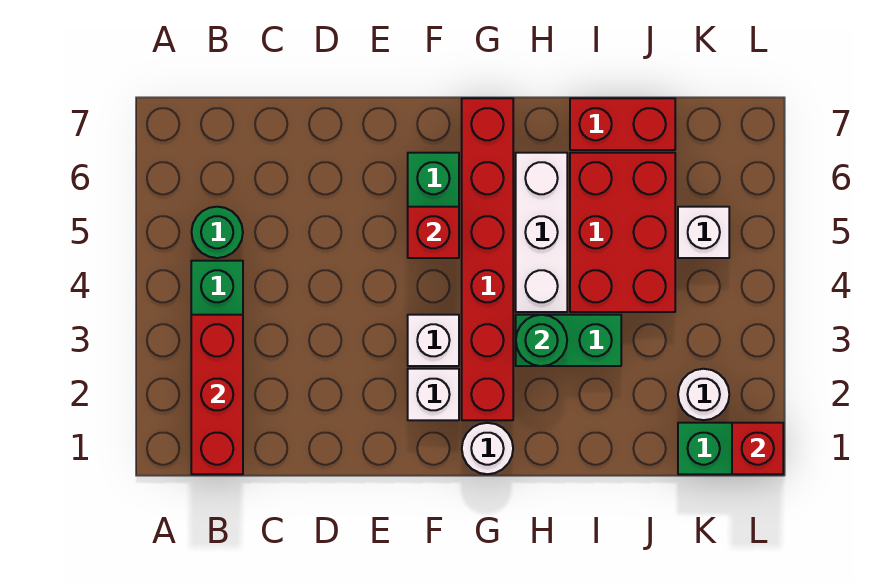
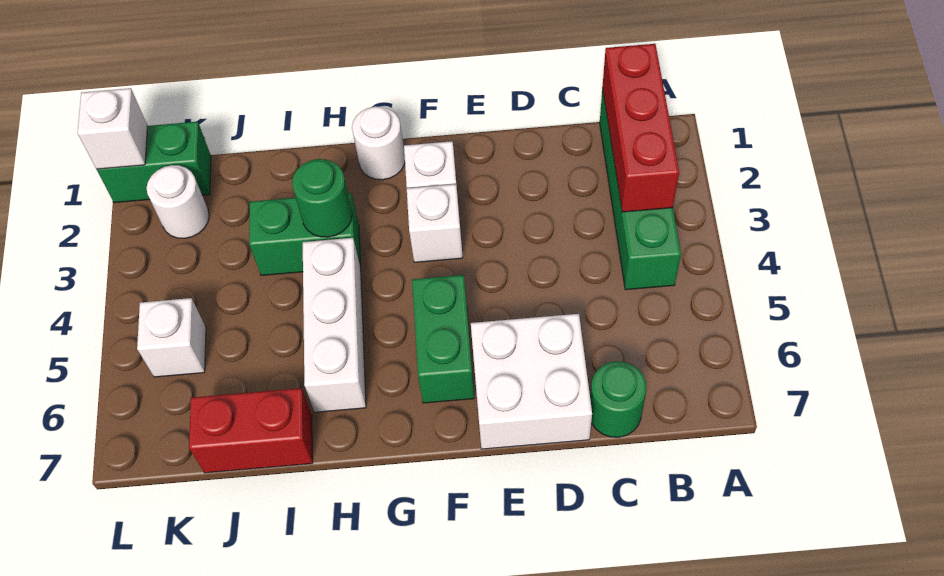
green round brick B5 level 1 -> green round brick C7 level 1
none -> white brick D6:E7 level 1
red brick F5 level 2 -> none
red brick G2:G7 level 1 -> none
red brick I4:J6 level 1 -> none
red brick L1 level 2 -> white brick L1 level 2

